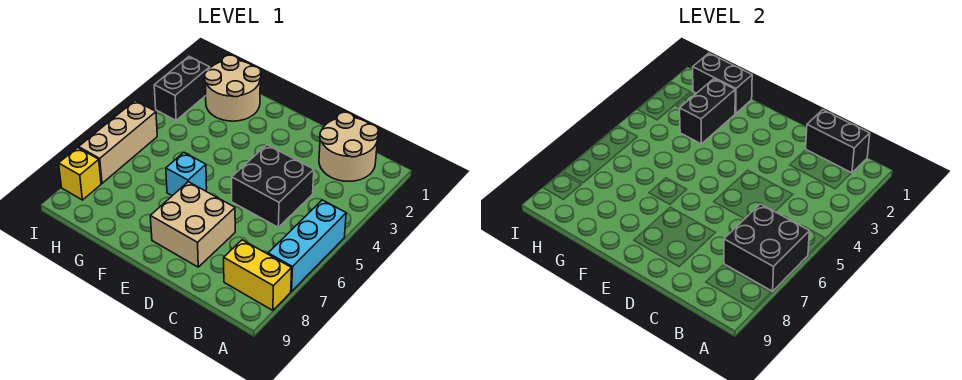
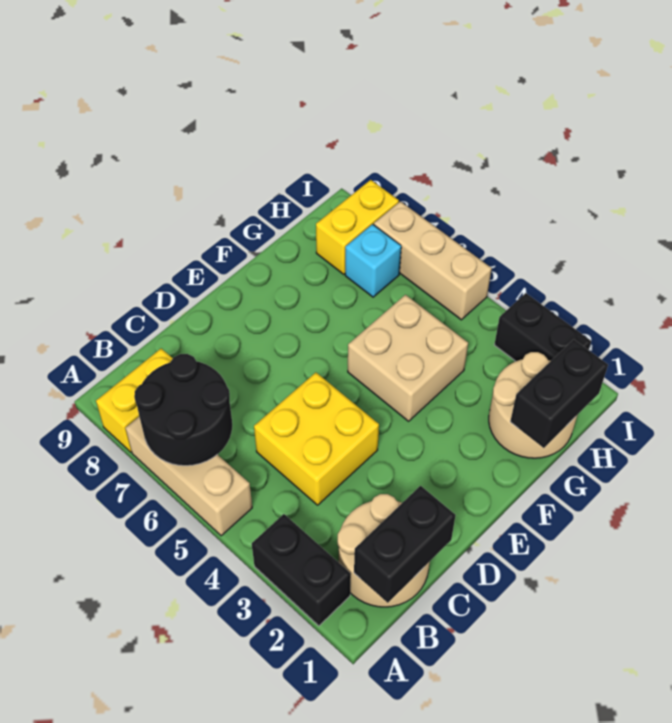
cyan brick A5:A7 level 1 -> tan brick A5:A7 level 1
black brick A6:B7 level 2 -> black round brick A6:B7 level 2
black brick C4:D5 level 1 -> yellow brick C4:D5 level 1
tan brick D7:E8 level 1 -> tan brick F4:G5 level 1
cyan brick F6 level 1 -> cyan brick H7 level 1
black brick G2:G3 level 2 -> black brick A2:A3 level 1
yellow brick I8 level 1 -> yellow brick H8:I8 level 1

